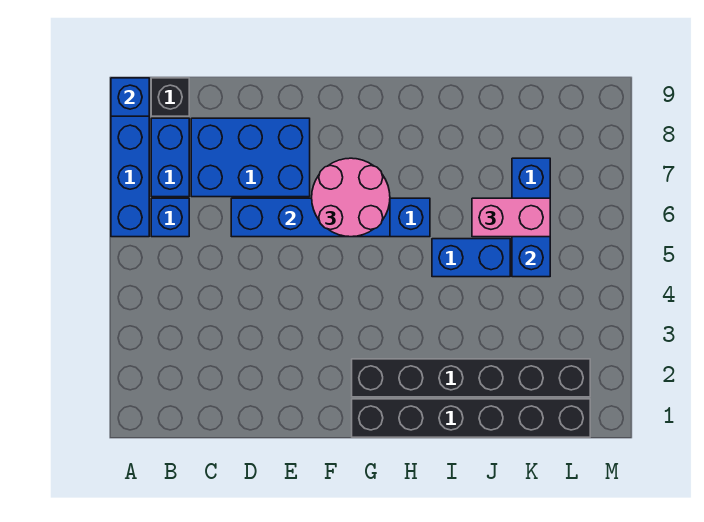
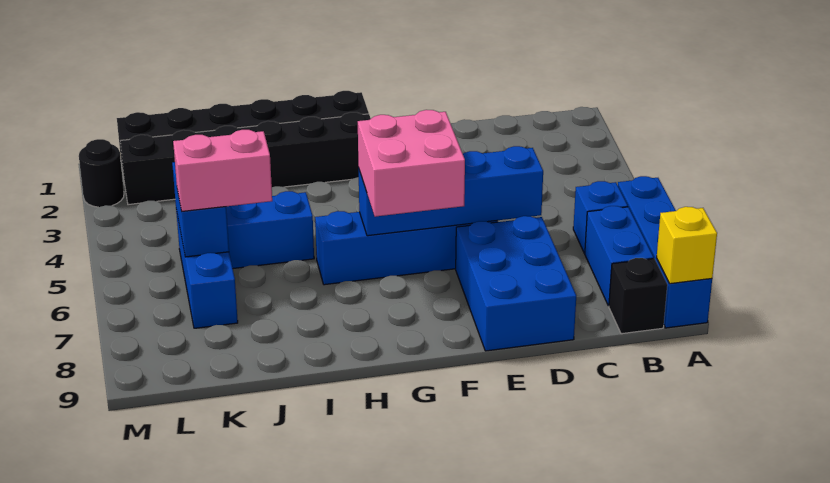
blue brick A9 level 2 -> yellow brick A9 level 2
blue brick C7:E8 level 1 -> blue brick D7:E9 level 1
pink round brick F6:G7 level 3 -> pink brick F6:G7 level 3
none -> black round brick M2 level 1

